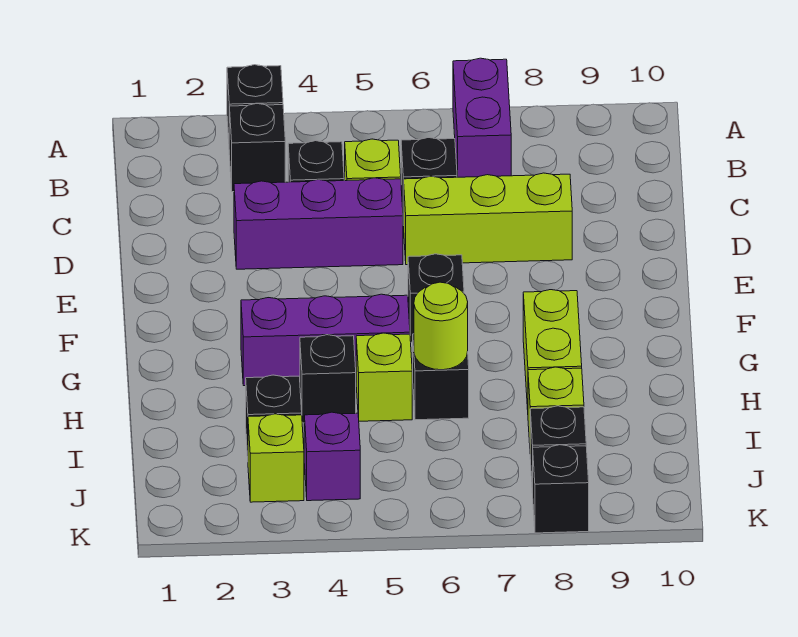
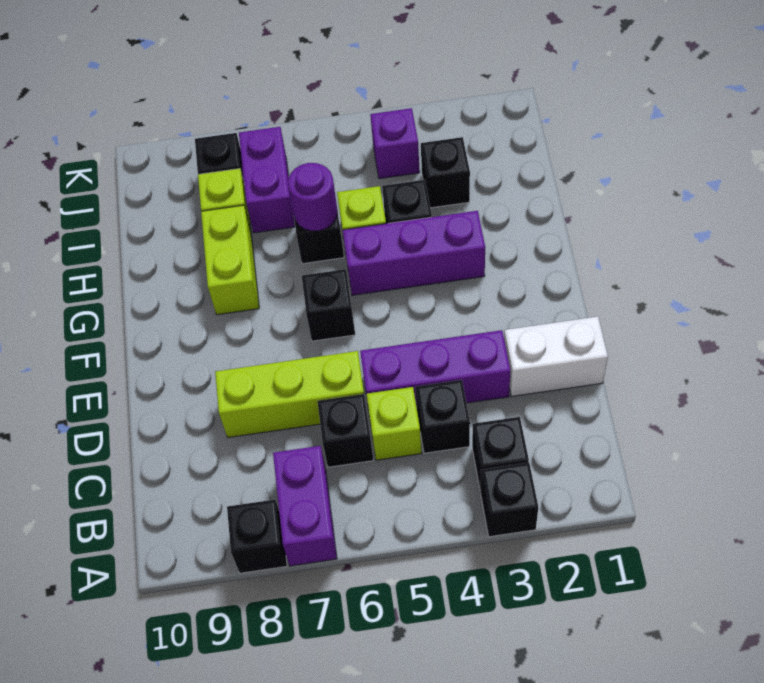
none -> white brick D1:D2 level 1
lime round brick H6 level 2 -> purple round brick H6 level 2
none -> purple brick I7:J7 level 1
lime brick J3 level 1 -> none
black brick K8 level 1 -> black brick A8 level 1

